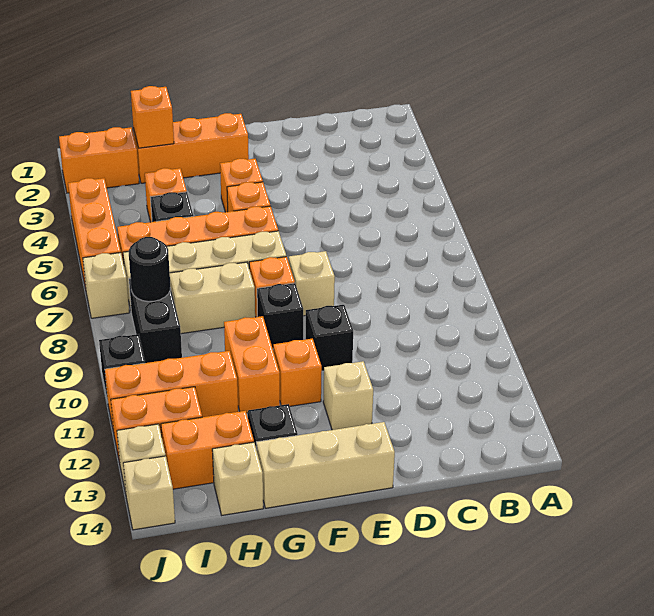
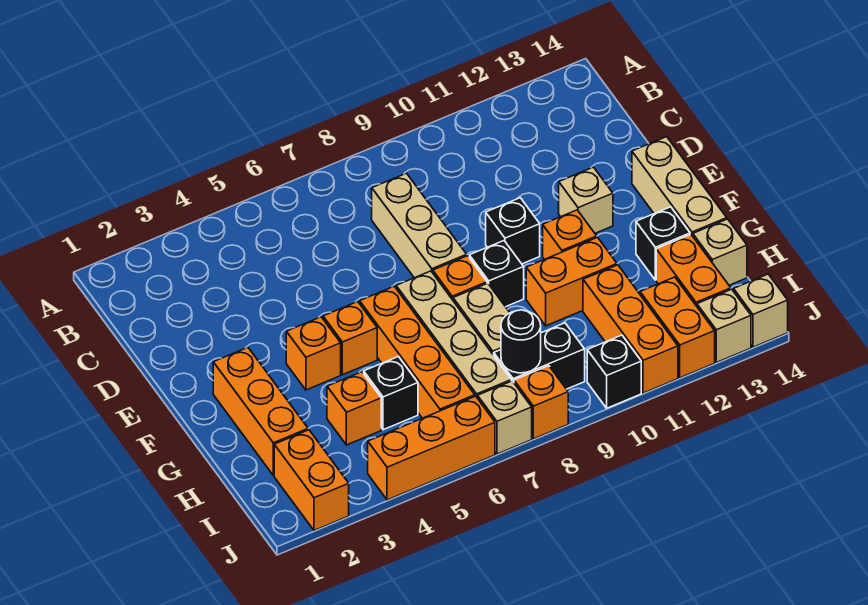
tan brick E8 level 1 -> tan brick C8:E8 level 1
orange brick H2 level 2 -> orange brick J8 level 1

